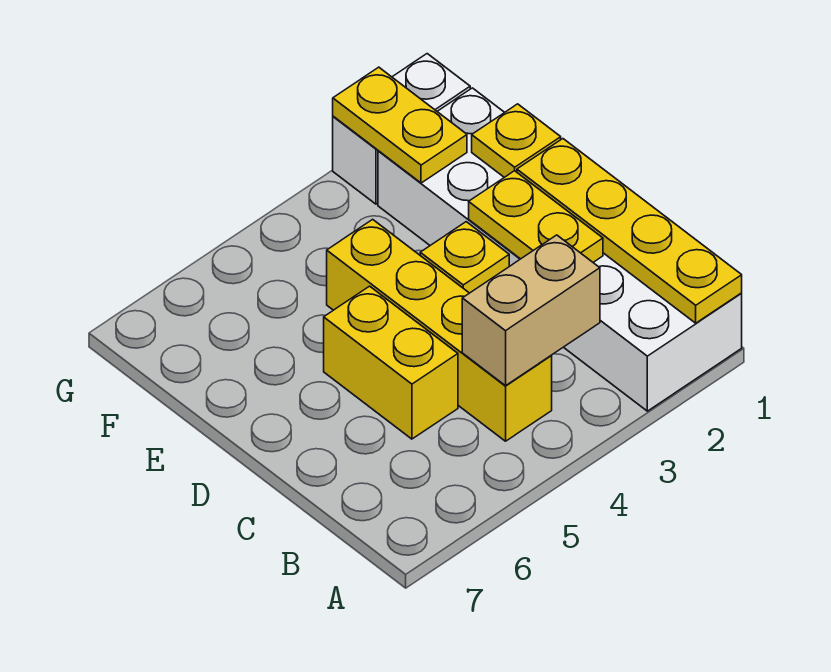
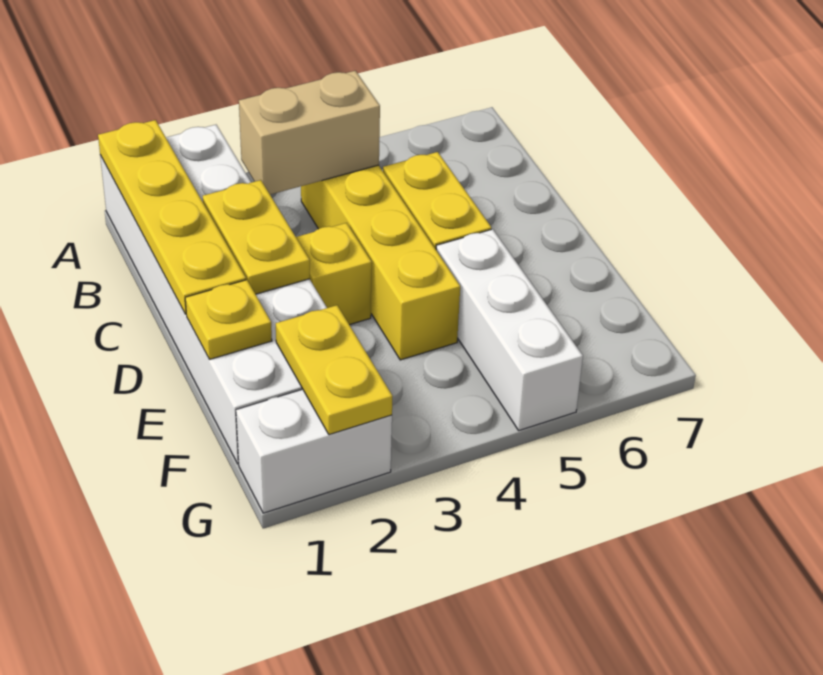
none -> white brick E5:G5 level 1

